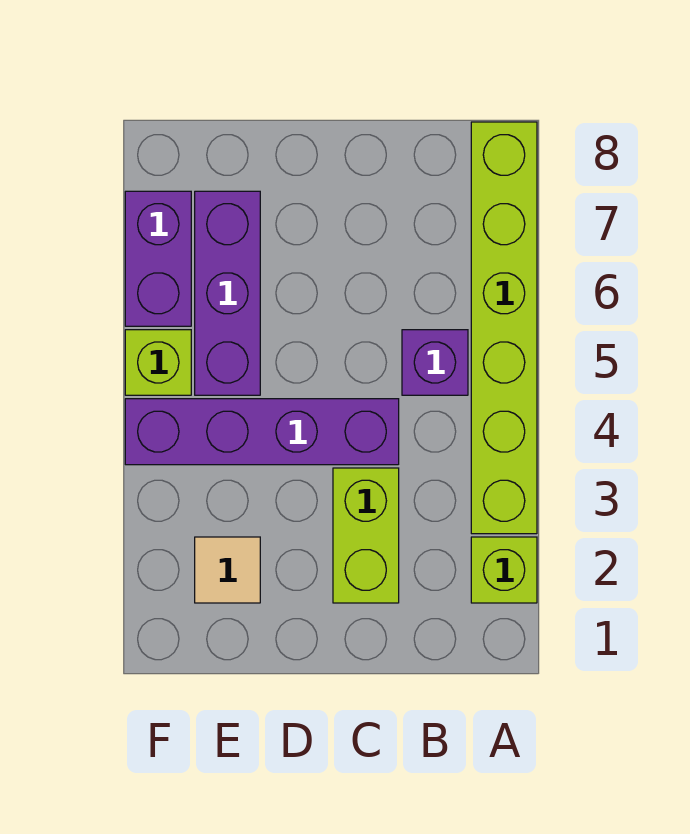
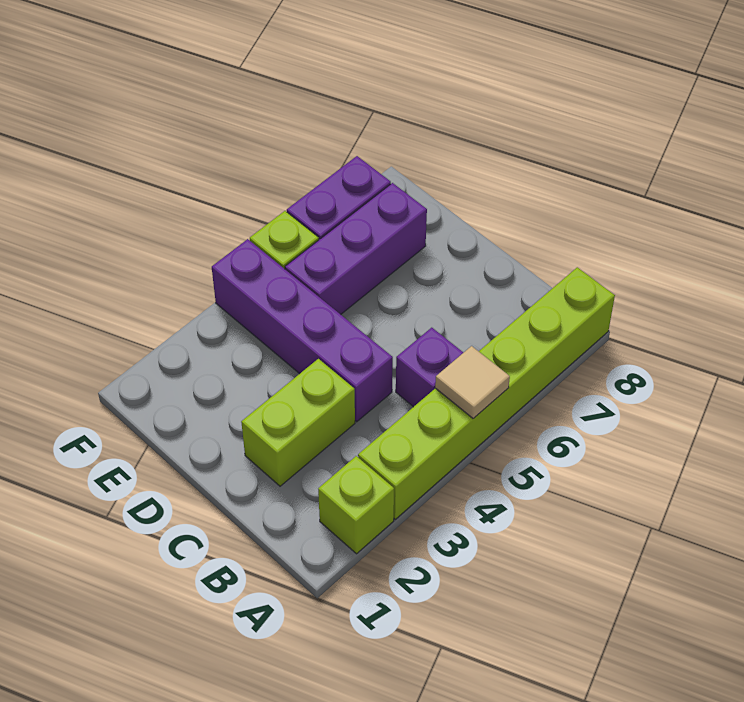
tan tile E2 level 1 -> tan tile A5 level 2

